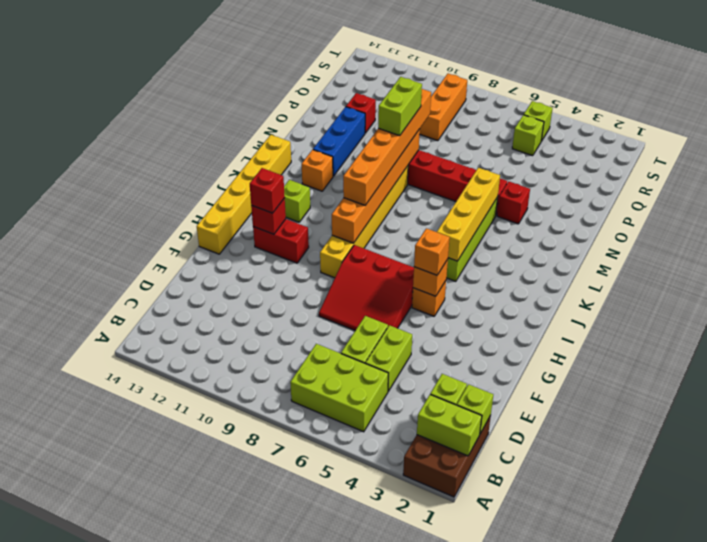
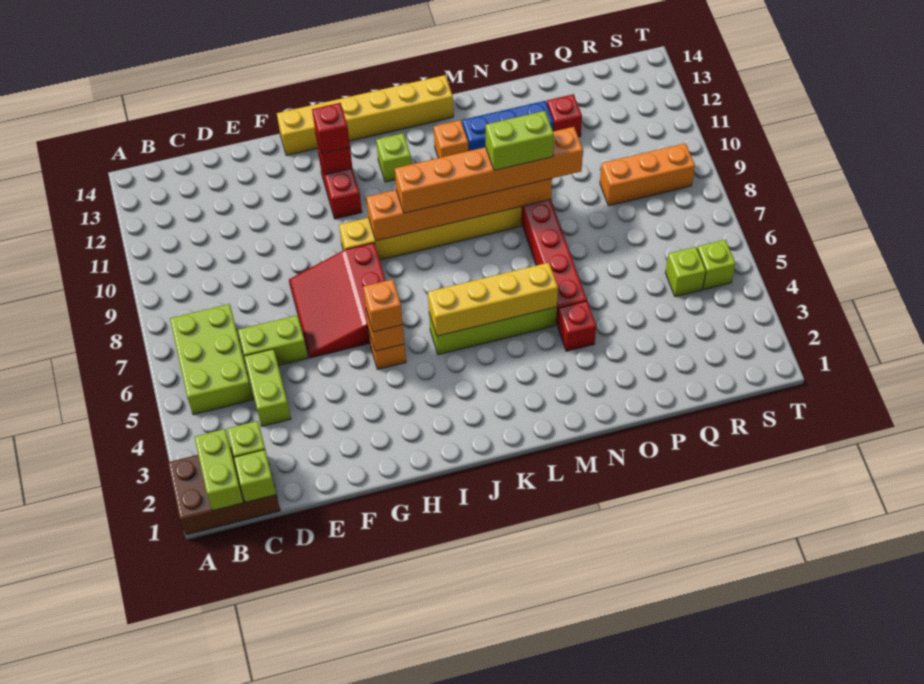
lime brick D5:E5 level 1 -> lime brick D4:D5 level 1

